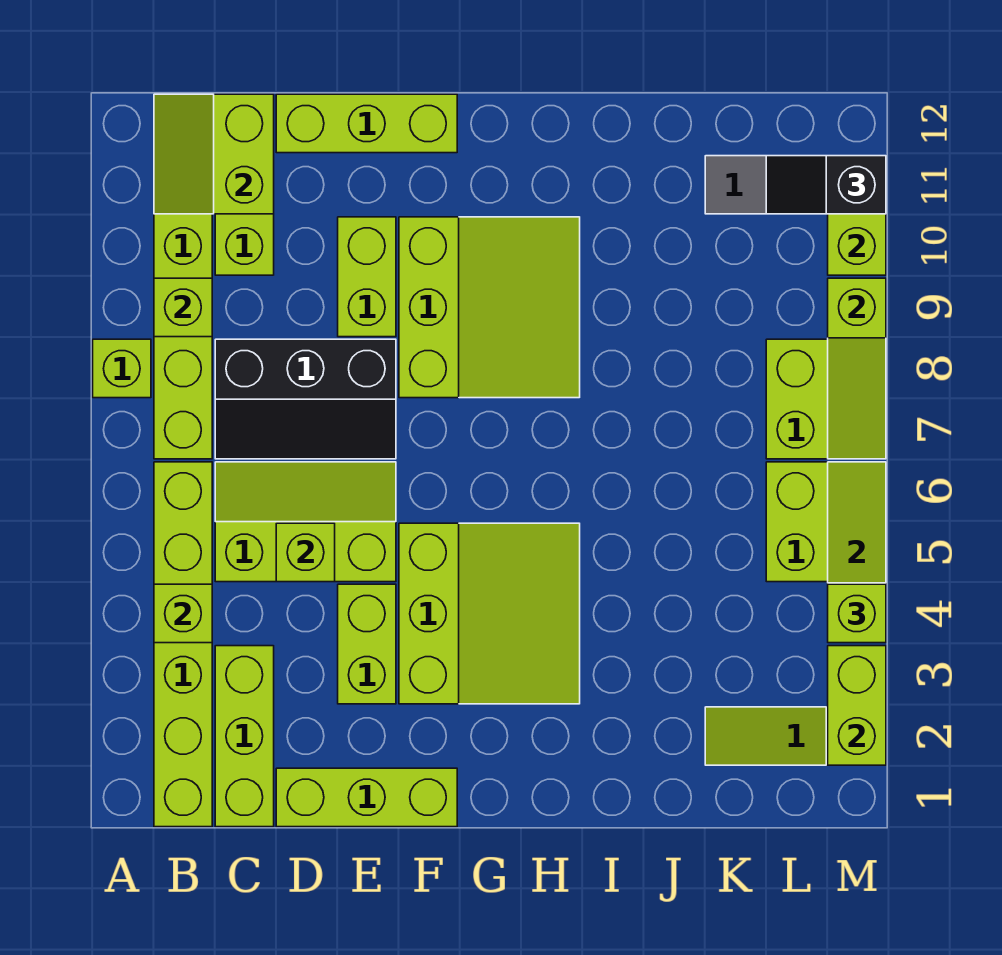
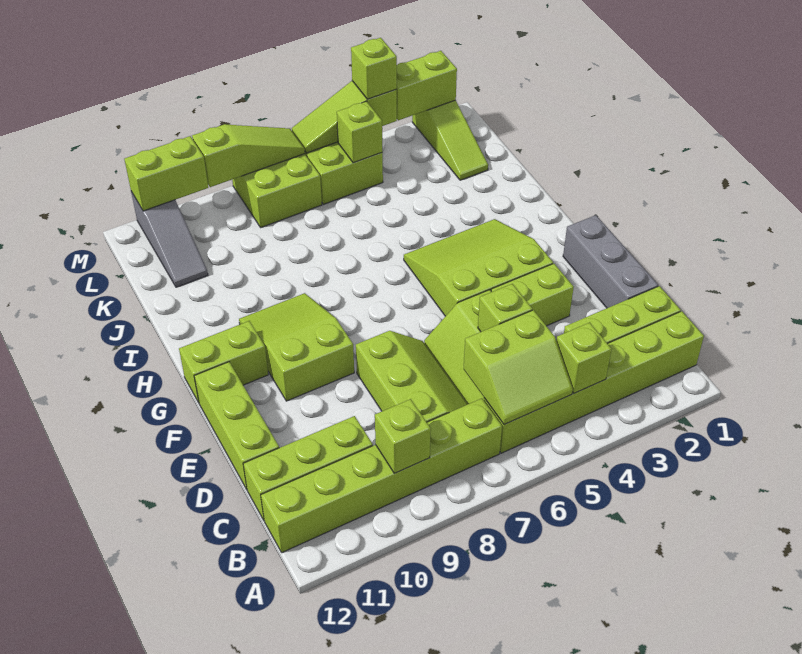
lime brick A8 level 1 -> lime brick L5 level 2
lime slope B11:C12 level 2 top C -> lime slope B5:C6 level 2 top C
black slope C7:E8 level 1 top 8 -> lime slope C7:E8 level 1 top 8
lime brick D1:F1 level 1 -> grey brick D1:F1 level 1
lime brick E9:E10 level 1 -> lime brick G11:G12 level 1
lime slope F8:H10 level 1 top F -> lime slope F9:H10 level 1 top F
black slope L11:M11 level 3 top M -> none

